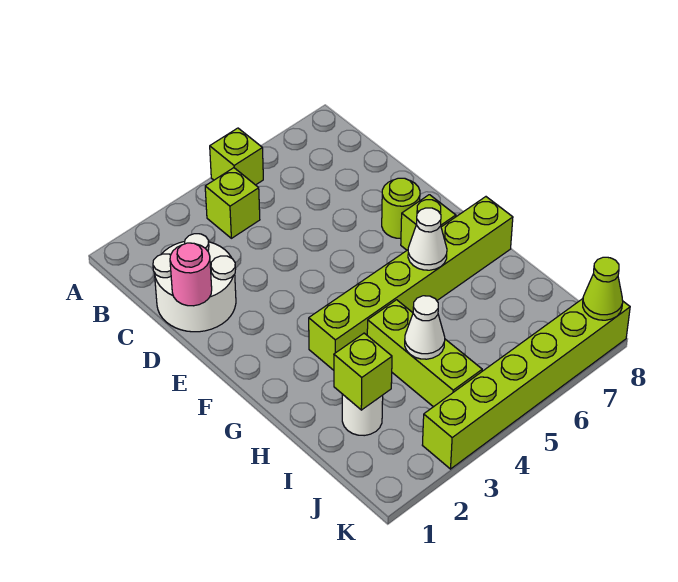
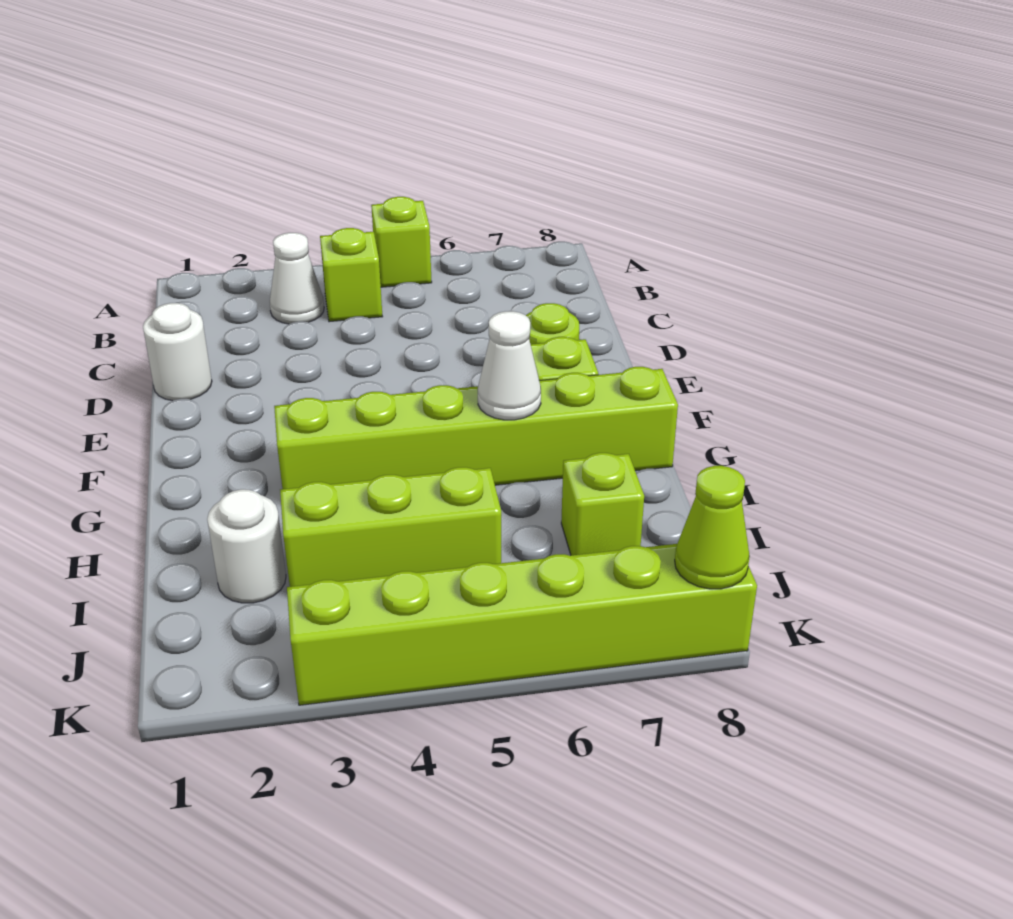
white round brick C1:D2 level 1 -> white round brick D1 level 1
pink round brick D1 level 2 -> none
lime brick H4:J4 level 1 -> lime brick I3:I5 level 1
lime brick I2 level 2 -> lime brick I7 level 1
white cone I4 level 2 -> white cone B3 level 1

